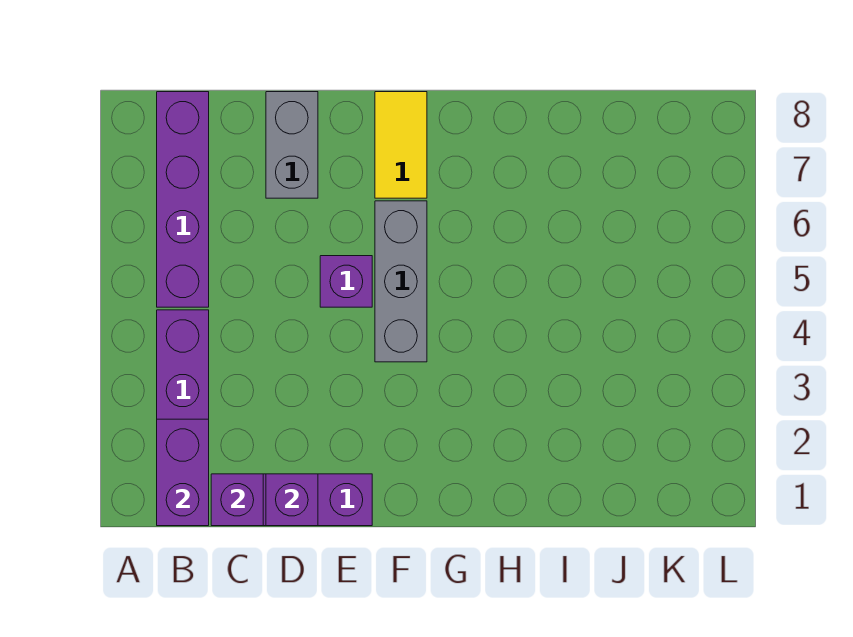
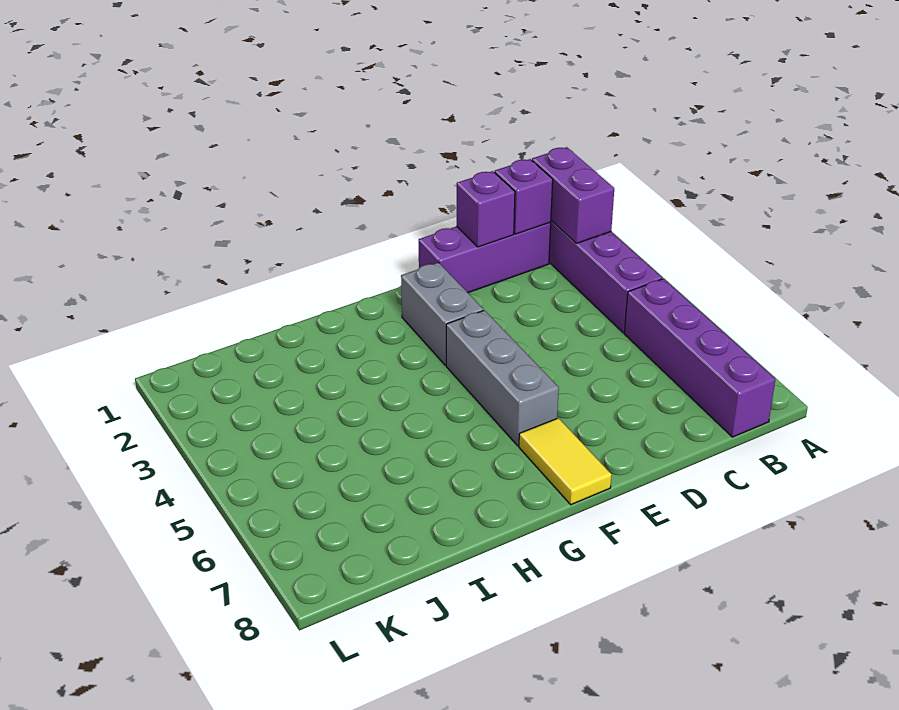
grey brick D7:D8 level 1 -> grey brick F2:F3 level 1
purple brick E5 level 1 -> none

